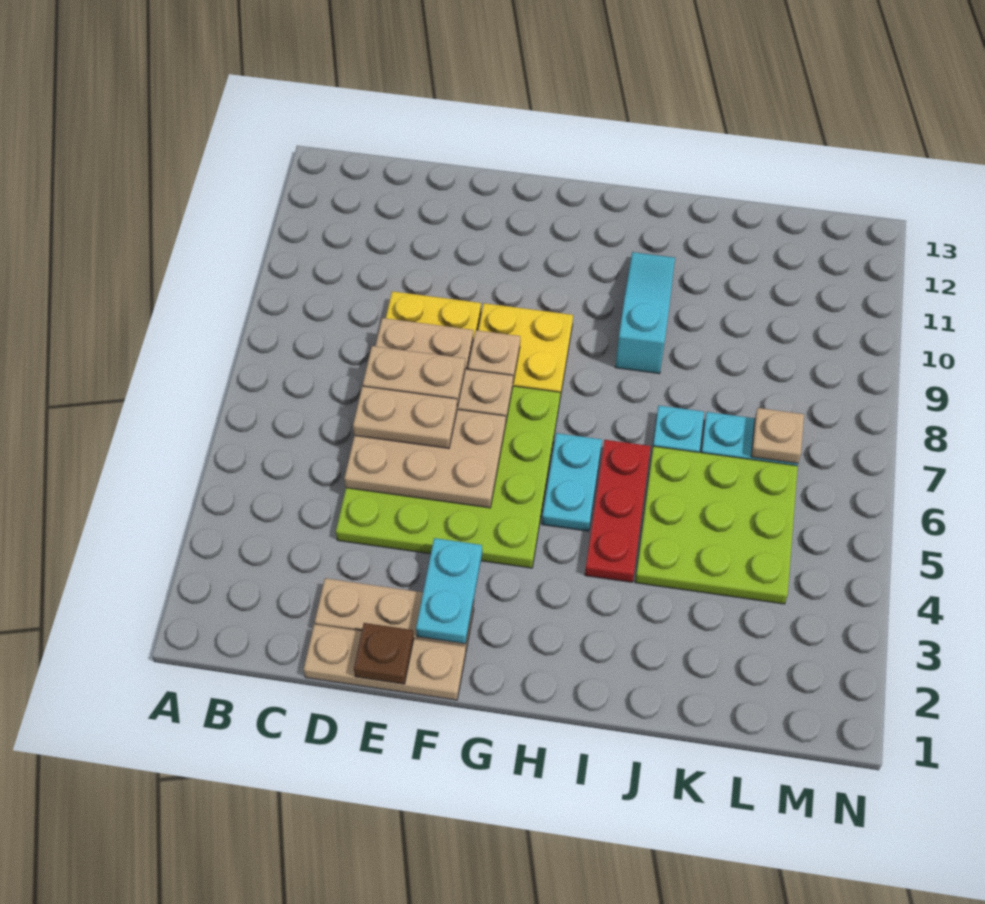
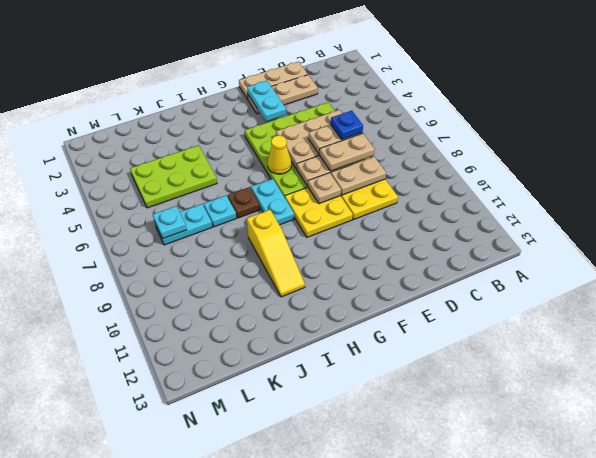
none -> blue plate D6 level 4
brown plate E1 level 2 -> brown plate I7 level 1
none -> yellow cone G6 level 2
cyan plate H5:H6 level 1 -> cyan plate H7:H8 level 1
red plate I4:I6 level 1 -> none
cyan slope I9:I11 level 1 top 9 -> yellow slope I9:I11 level 1 top 9
lime plate J4:L6 level 1 -> lime plate J4:L5 level 1
tan plate L7 level 2 -> cyan plate L7 level 2

